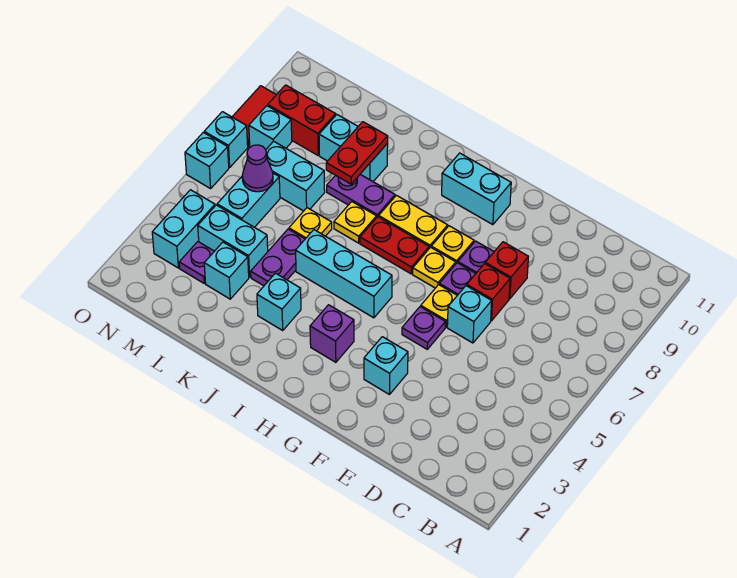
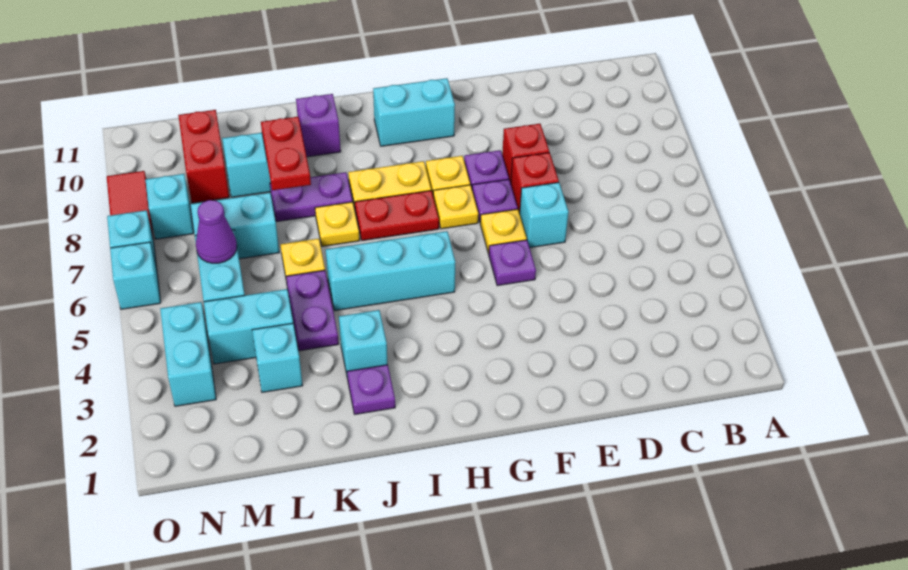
cyan brick F3 level 1 -> none
purple brick H3 level 1 -> purple brick J10 level 1
purple plate M3 level 1 -> purple plate J2 level 1
red brick M9:N9 level 1 -> red brick M9:M10 level 1

